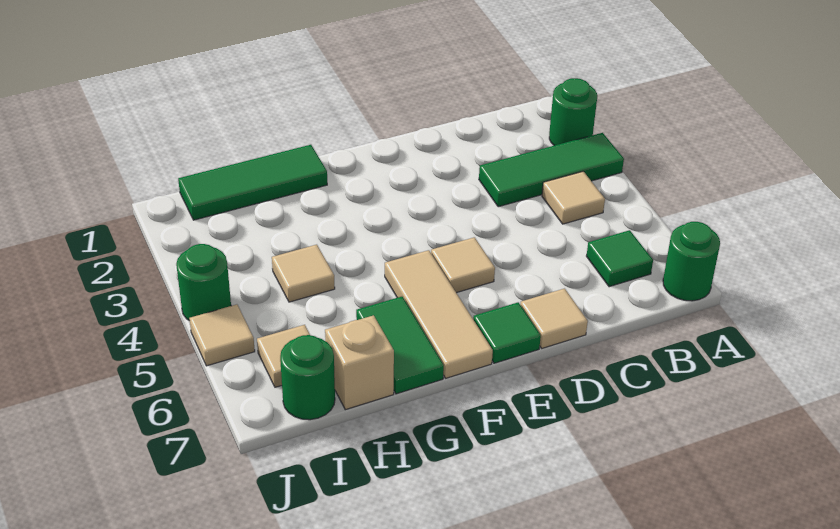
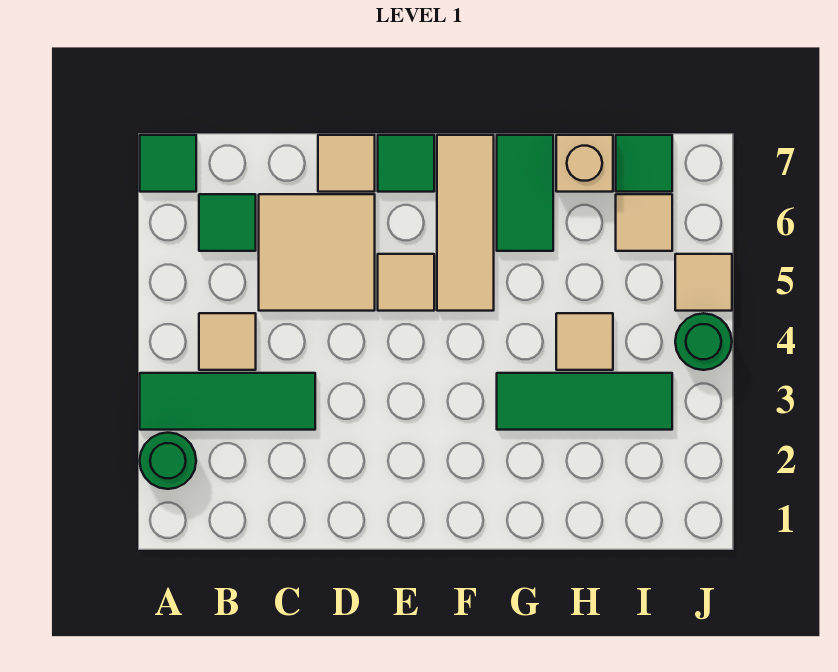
green round brick A7 level 1 -> green tile A7 level 1
none -> tan tile C5:D6 level 1
green tile G1:I1 level 1 -> green tile G3:I3 level 1
green round brick I7 level 1 -> green tile I7 level 1

